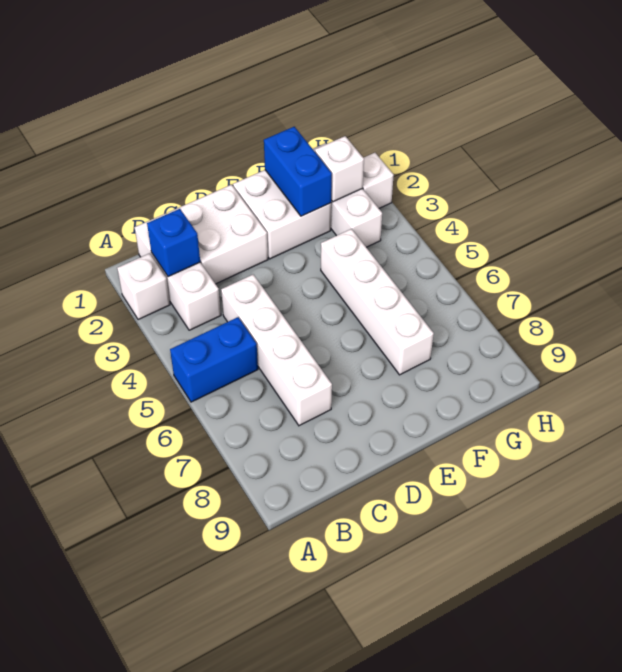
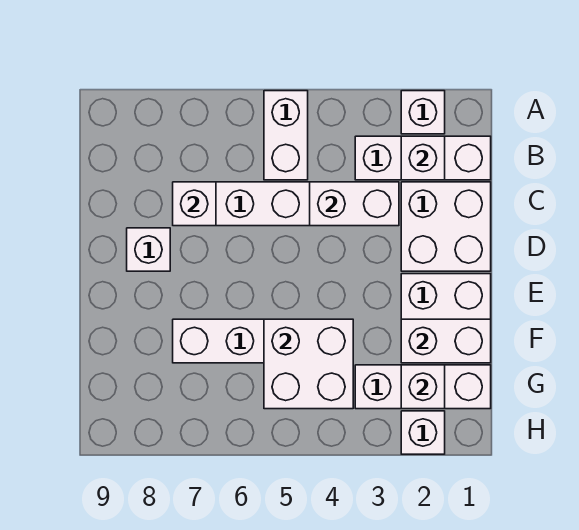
blue brick A5:B5 level 1 -> white brick A5:B5 level 1
blue brick B2 level 2 -> white brick B2 level 2
none -> white brick C3:C4 level 2
none -> white brick C7 level 2
none -> white brick D8 level 1
blue brick F1:F2 level 2 -> white brick F1:F2 level 2
none -> white brick F4:G5 level 2

